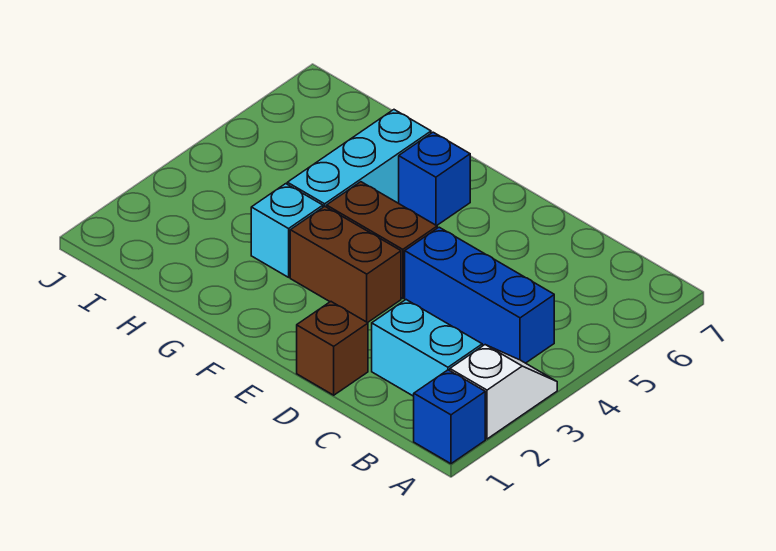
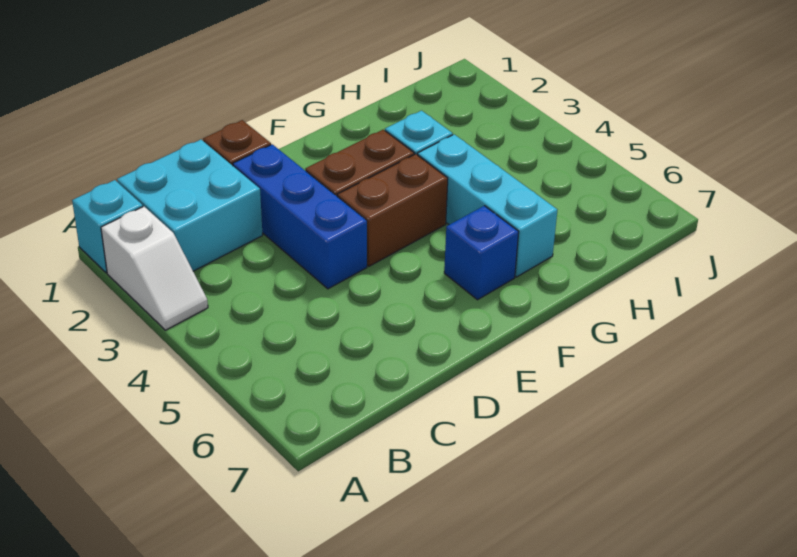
blue brick A1 level 1 -> cyan brick A1 level 1
cyan brick B2:C2 level 1 -> cyan brick B1:C2 level 1
blue brick B4:D4 level 1 -> blue brick D2:D4 level 1

